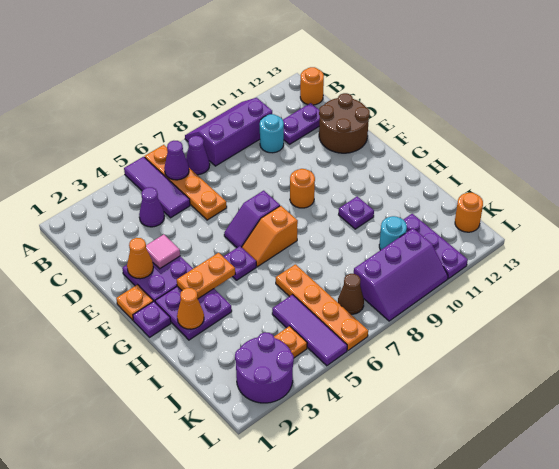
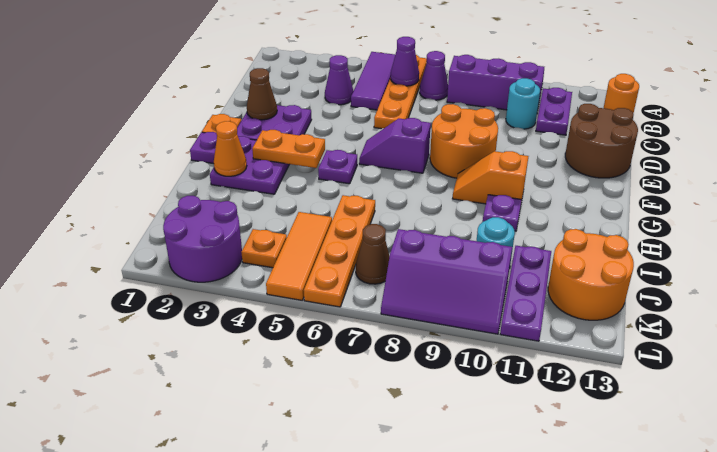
purple plate C11:C12 level 1 -> purple plate B11:C11 level 1
orange cone E2 level 2 -> brown cone E2 level 2
pink tile E3 level 2 -> none
orange round brick F9 level 1 -> orange round brick E8:F9 level 1
orange slope G6:G7 level 1 top 7 -> orange slope G9:G10 level 1 top 10
purple tile J5:L5 level 1 -> orange tile J5:L5 level 1
orange round brick K13 level 1 -> orange round brick J12:K13 level 1

